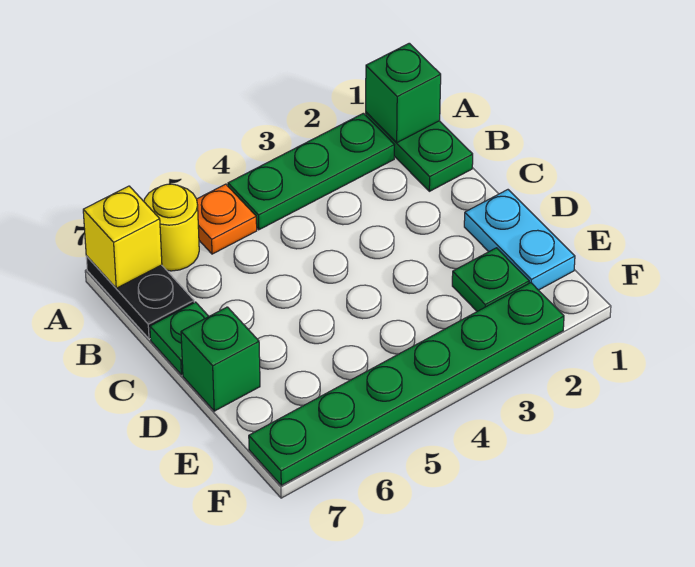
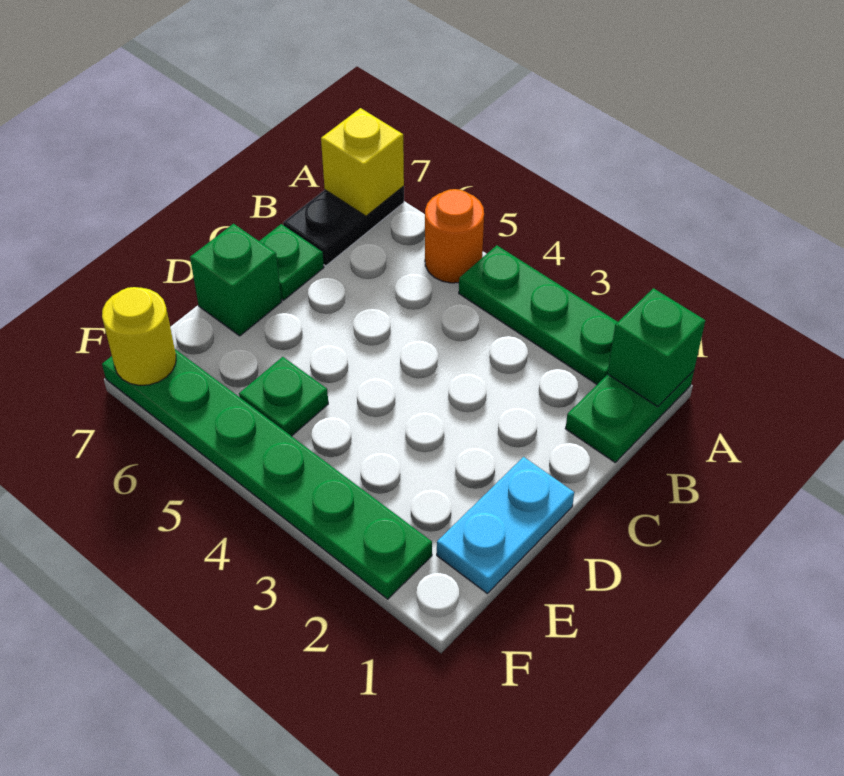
orange plate A5 level 1 -> orange round brick A5 level 1
yellow round brick A6 level 1 -> yellow round brick F7 level 2
green plate E2 level 1 -> green plate E5 level 1

